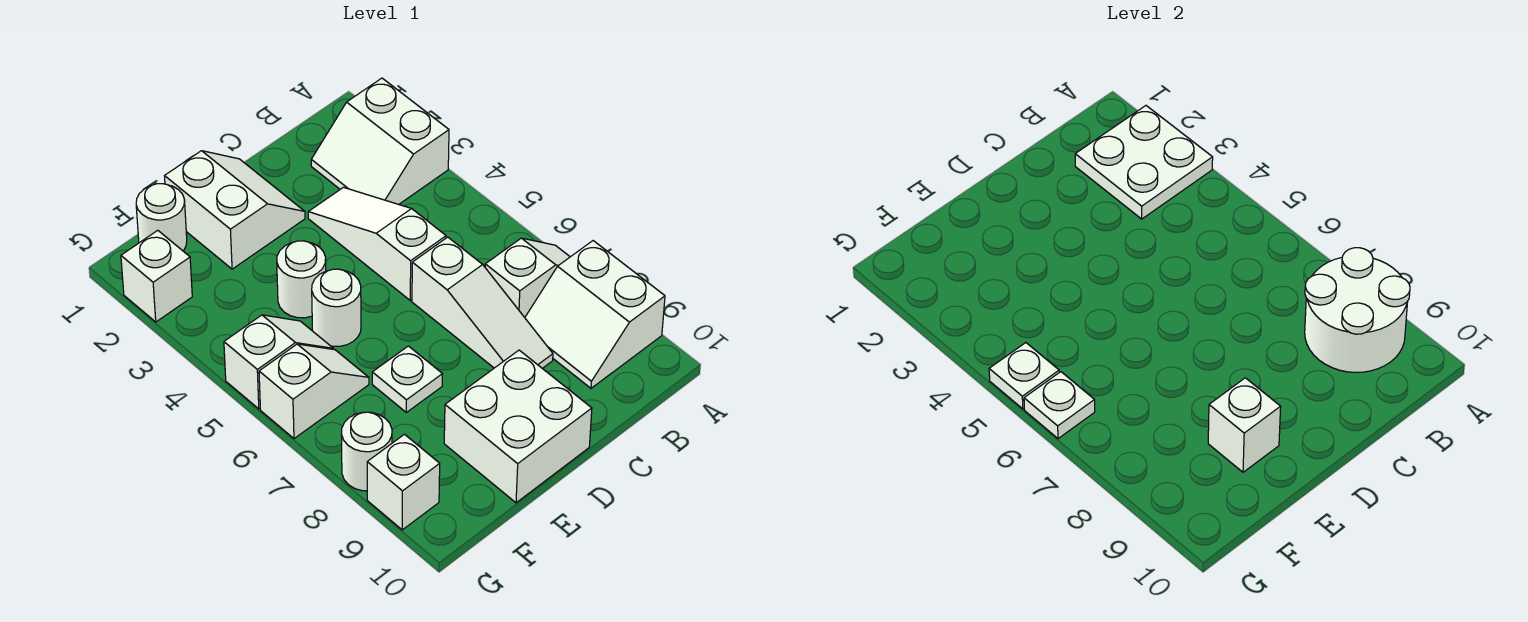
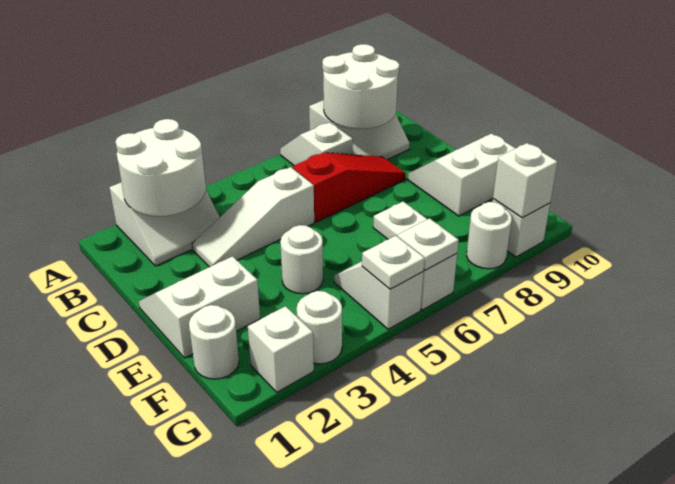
white plate A2:B3 level 2 -> white round brick A2:B3 level 2
white slope C6:C8 level 1 top 6 -> red slope C6:C8 level 1 top 6
white brick D9:E10 level 1 -> white slope D9:E10 level 1 top E
white round brick E5 level 1 -> white round brick G3 level 1
white brick E9 level 2 -> white brick G9 level 2

